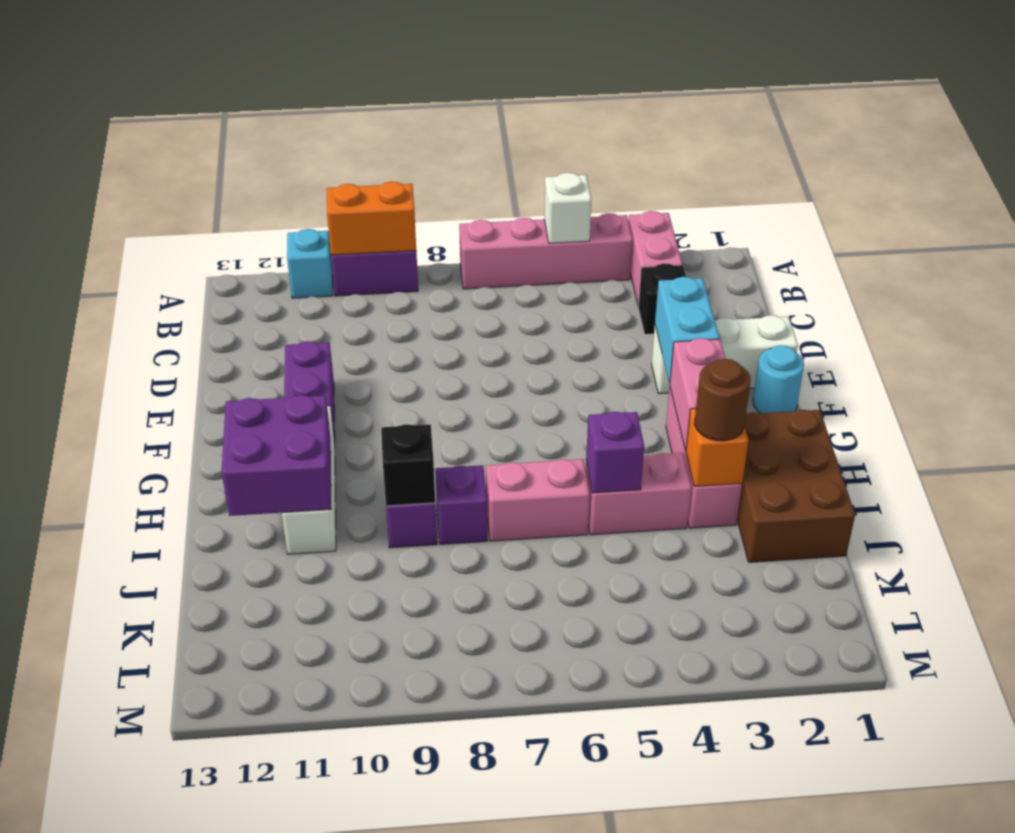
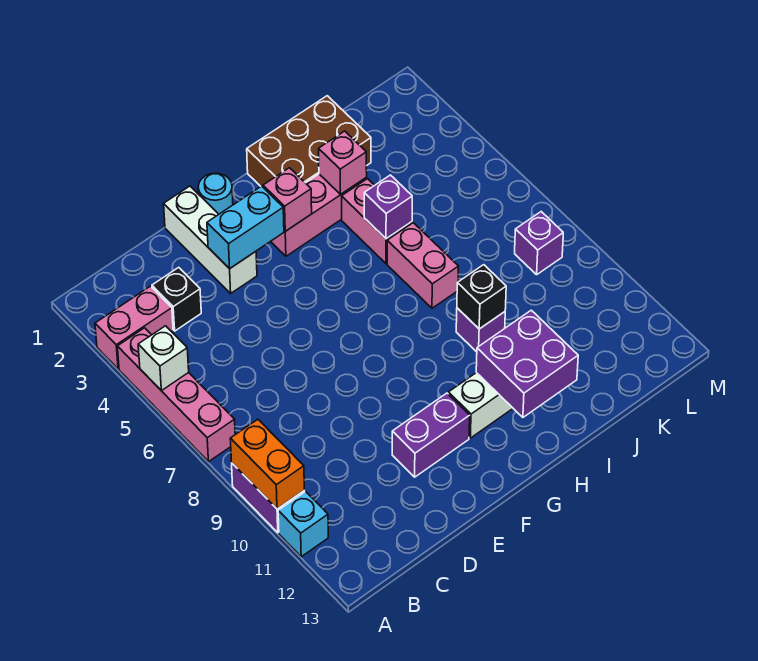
pink brick G3:H3 level 2 -> pink brick G3 level 2
orange brick I3 level 2 -> pink brick I3 level 2
brown round brick I3 level 3 -> none
purple brick I8 level 1 -> purple brick L8 level 1

